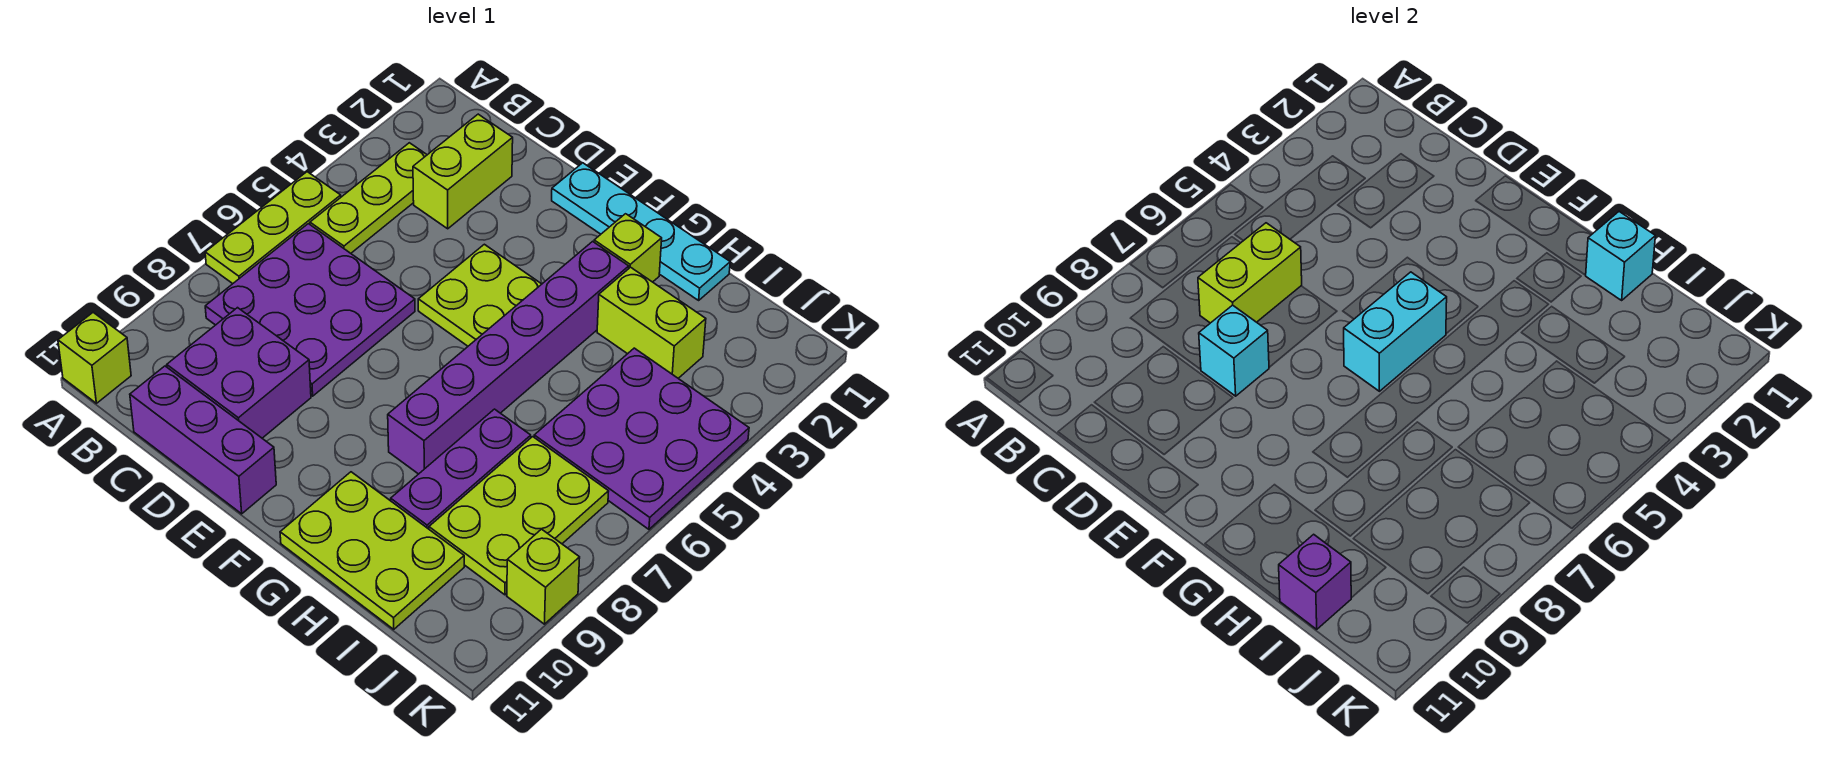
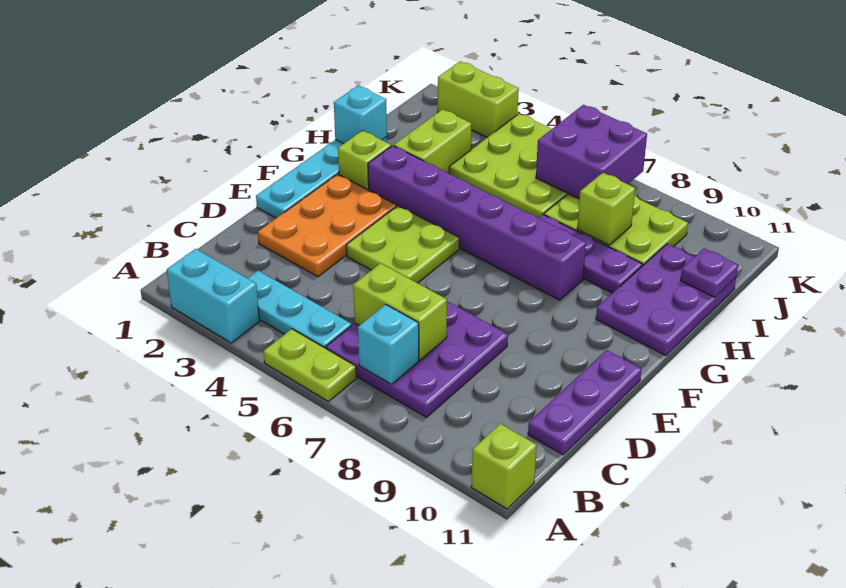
lime plate A5:A7 level 1 -> lime plate A5:A6 level 1
lime plate B3:B5 level 1 -> cyan plate B3:B5 level 1
lime brick C2:C3 level 1 -> lime brick K2:K3 level 1
purple brick C9:D10 level 1 -> purple brick J6:K7 level 2
purple brick C11:E11 level 1 -> purple plate C11:E11 level 1
none -> orange plate D2:F3 level 1
cyan brick D8 level 2 -> cyan brick B7 level 2
cyan brick F5:F6 level 2 -> cyan brick A2:A3 level 1
lime plate G10:I11 level 1 -> purple plate G10:I11 level 1
purple plate I4:K6 level 1 -> lime plate I4:K6 level 1
purple brick I11 level 2 -> purple plate I11 level 2
lime brick K9 level 1 -> lime brick I8 level 2

